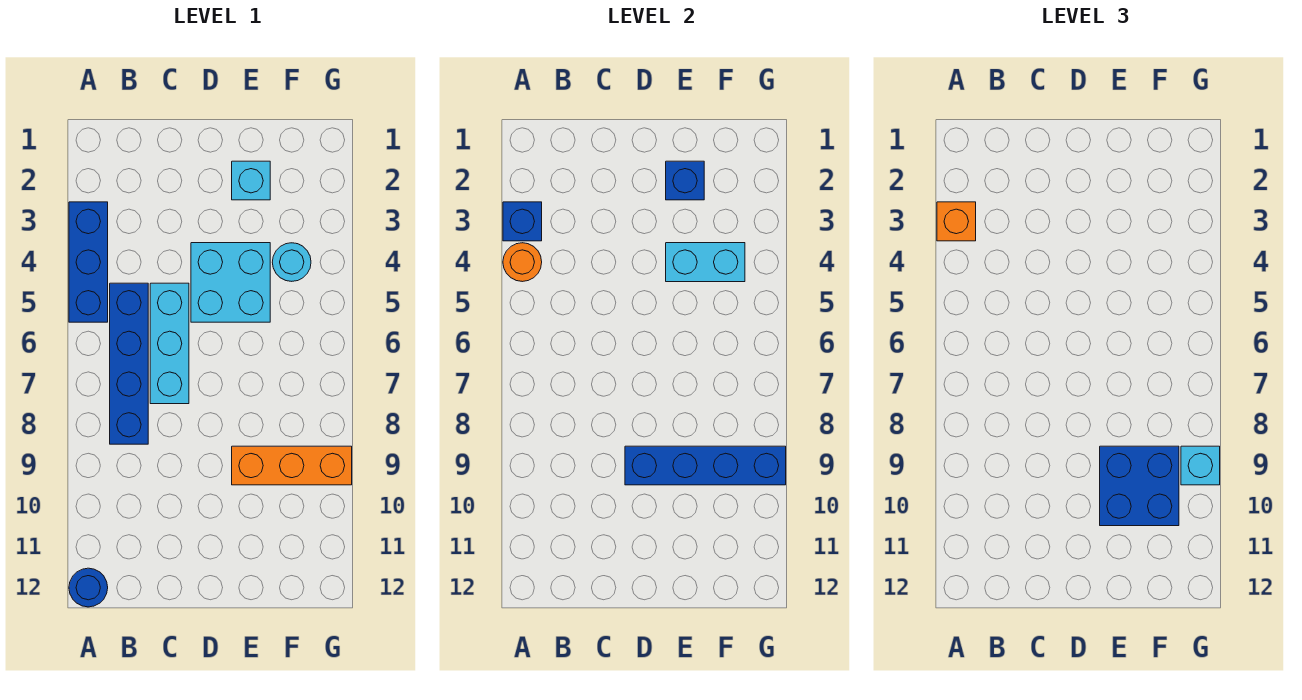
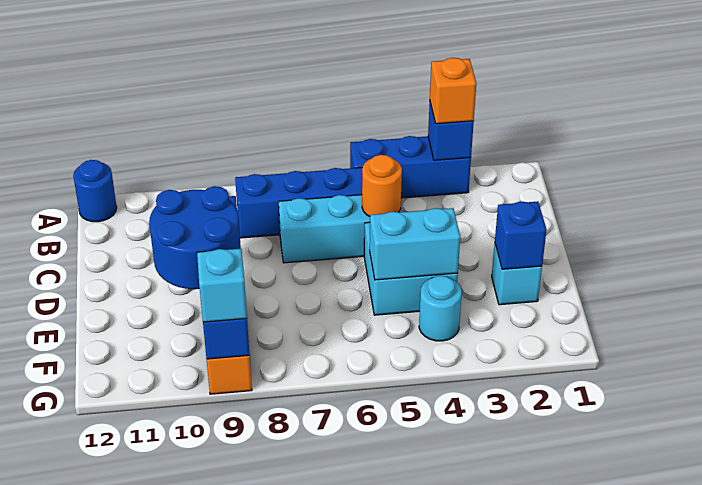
orange round brick A4 level 2 -> orange round brick C5 level 2
cyan brick E4:F4 level 2 -> cyan brick E4:E5 level 2
blue brick E9:F10 level 3 -> blue round brick E9:F10 level 3

